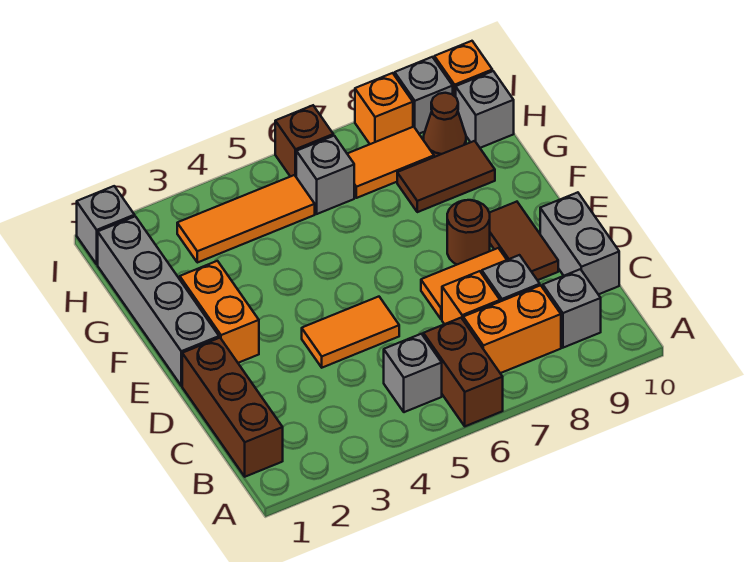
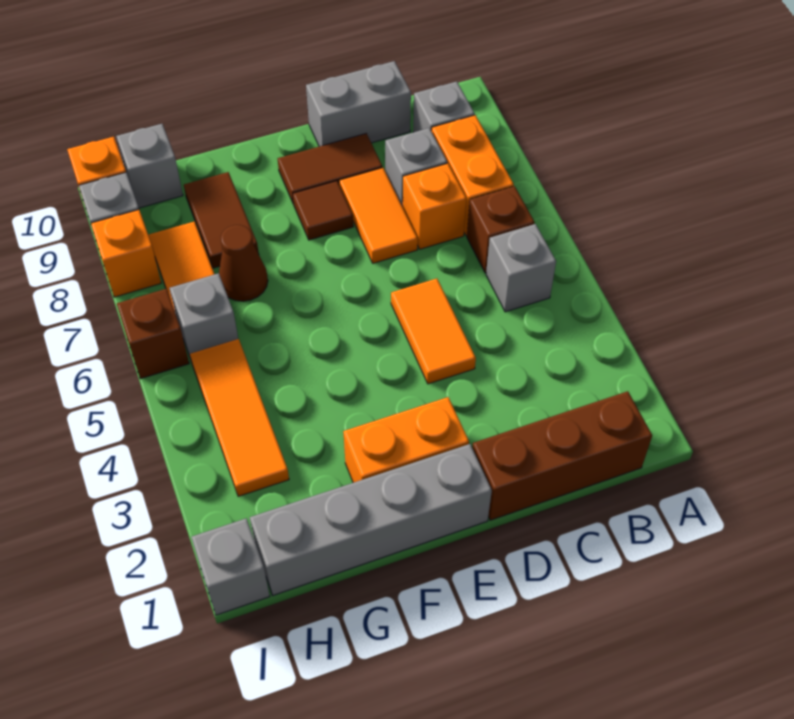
brown brick A6:B6 level 1 -> brown brick B6 level 1
brown round brick E8 level 1 -> brown tile E8 level 1
brown cone H9 level 1 -> brown cone G7 level 1

